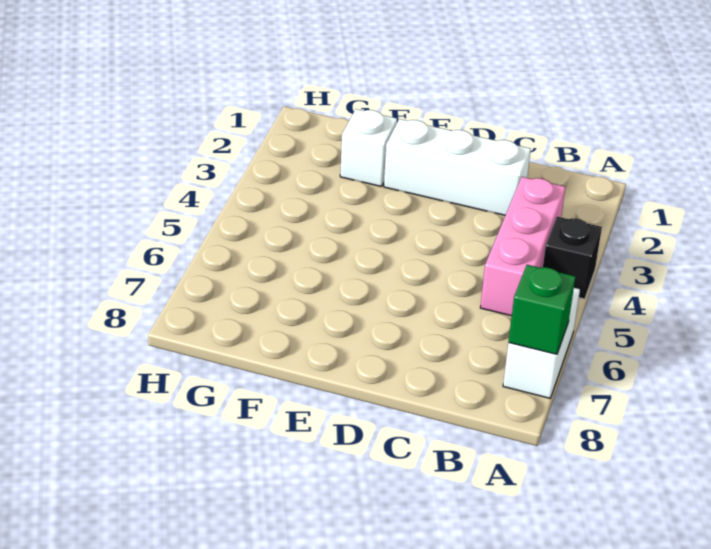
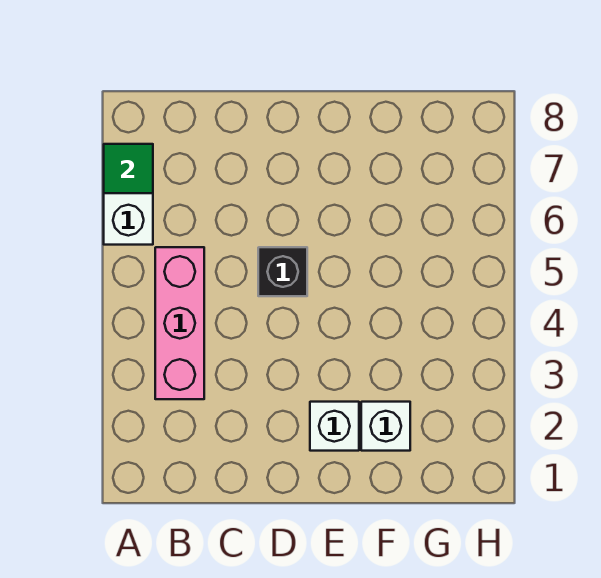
black brick A4 level 1 -> black brick D5 level 1
green brick A7 level 2 -> green tile A7 level 2
white brick C2:E2 level 1 -> white brick E2 level 1

